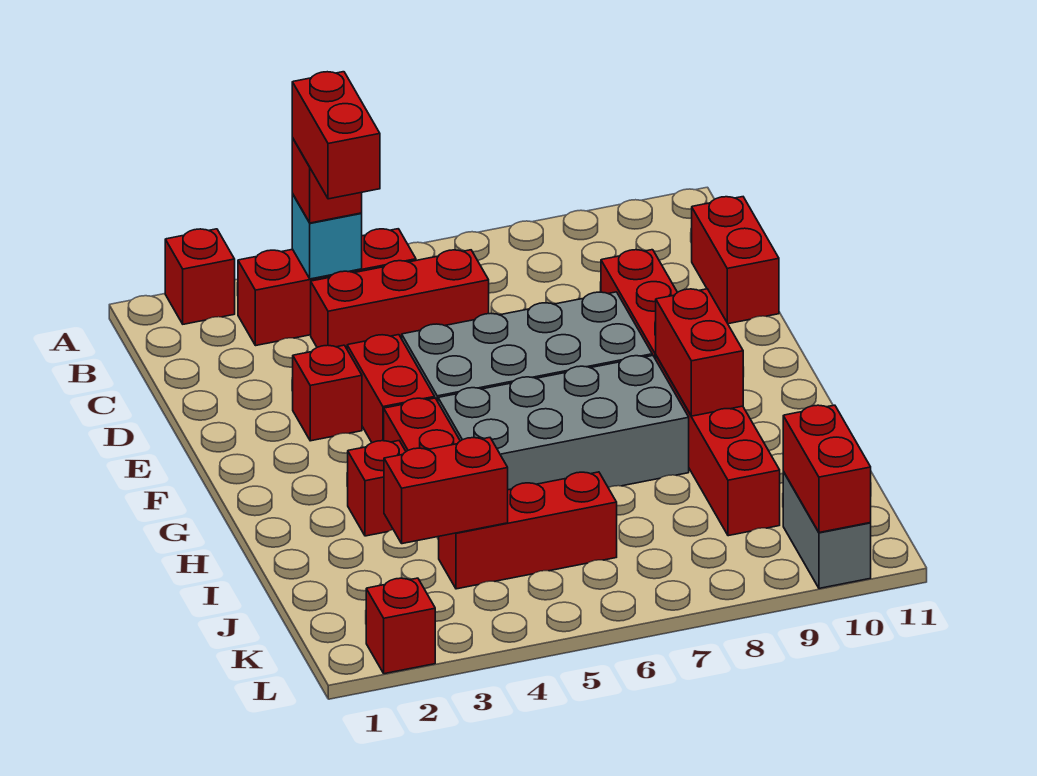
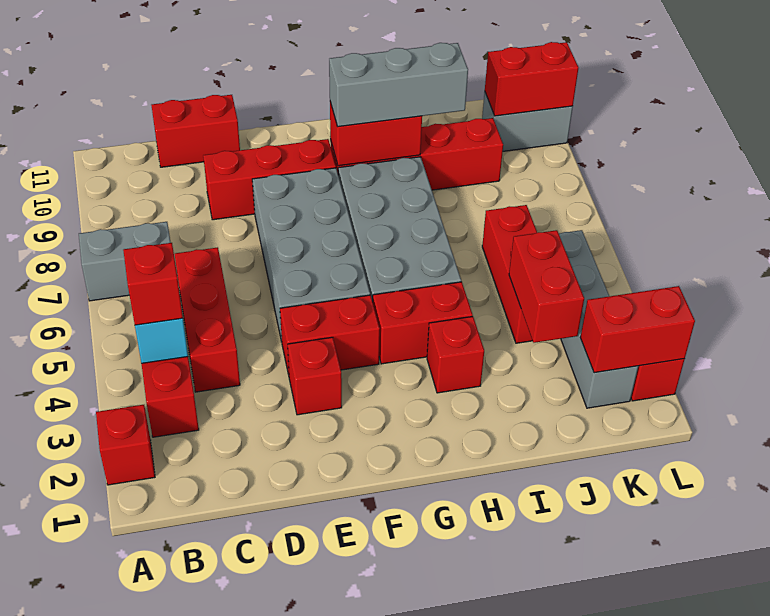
none -> grey brick A7:B7 level 1
red brick B4:C4 level 4 -> red brick K2:L2 level 2
none -> grey brick G9:I9 level 3
none -> grey brick K2:K5 level 1

